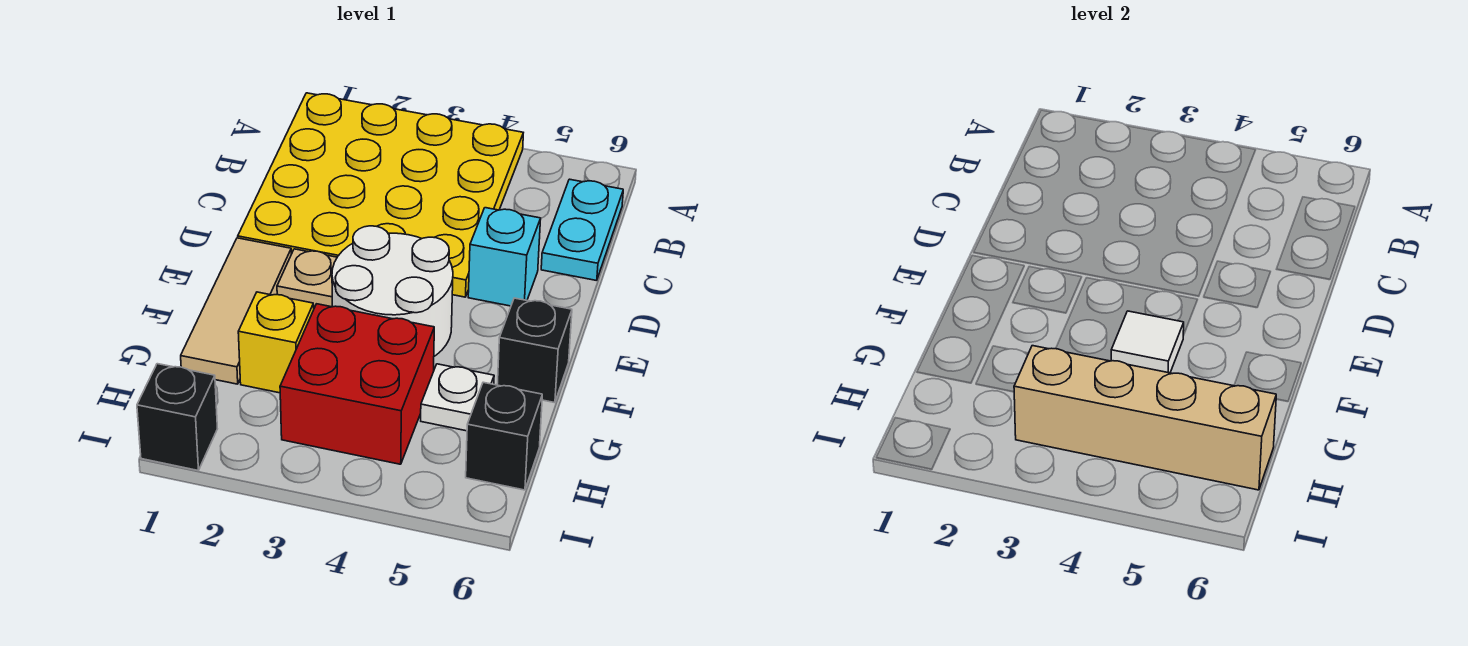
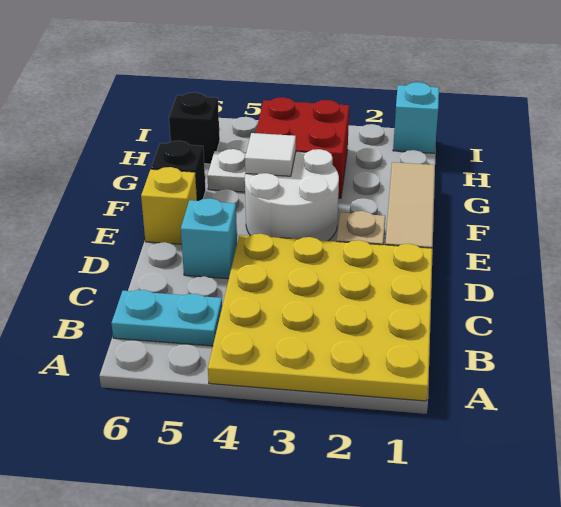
cyan plate B6:C6 level 1 -> cyan plate B5:B6 level 1
yellow brick G2 level 1 -> yellow brick E6 level 1
tan brick H3:H6 level 2 -> none
black brick I1 level 1 -> cyan brick I1 level 1

